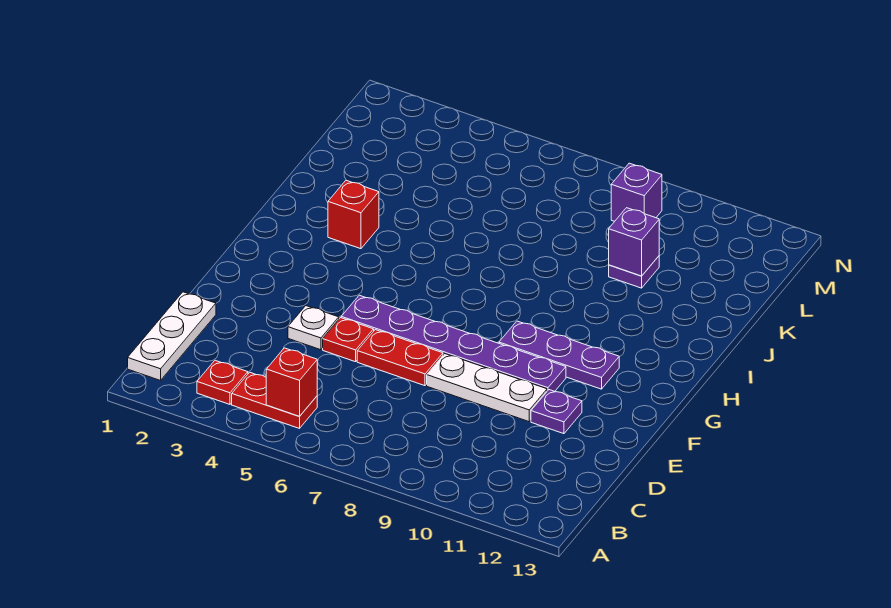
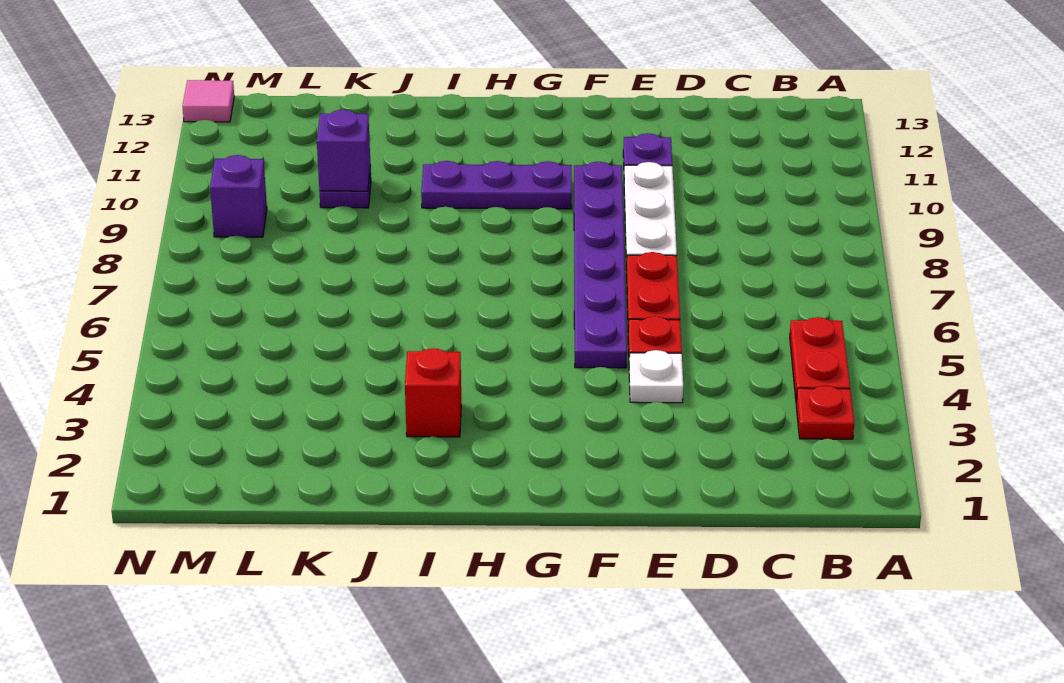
white plate B1:D1 level 1 -> none
red brick B5 level 2 -> none
purple plate G9:G11 level 1 -> purple plate G10:I10 level 1
none -> pink tile N13 level 1

